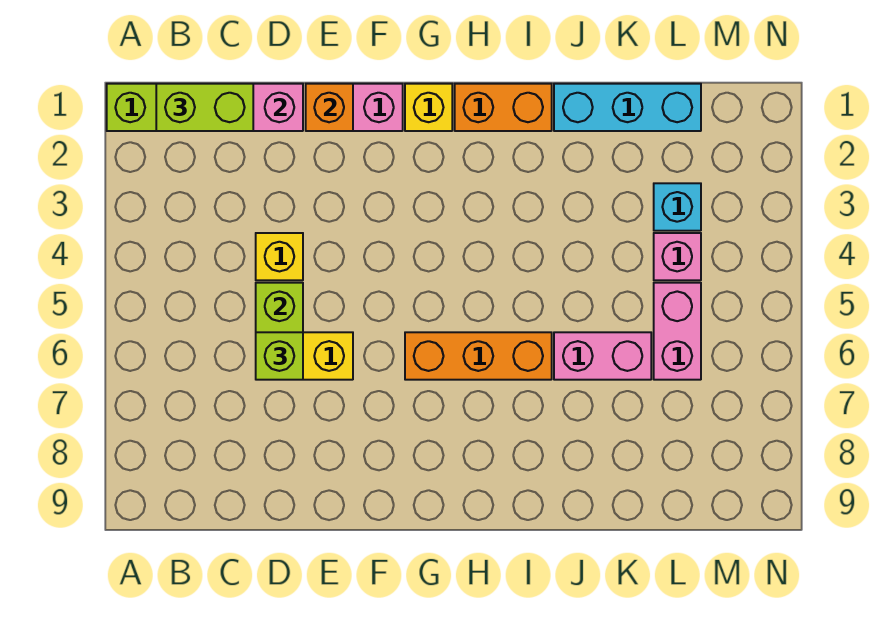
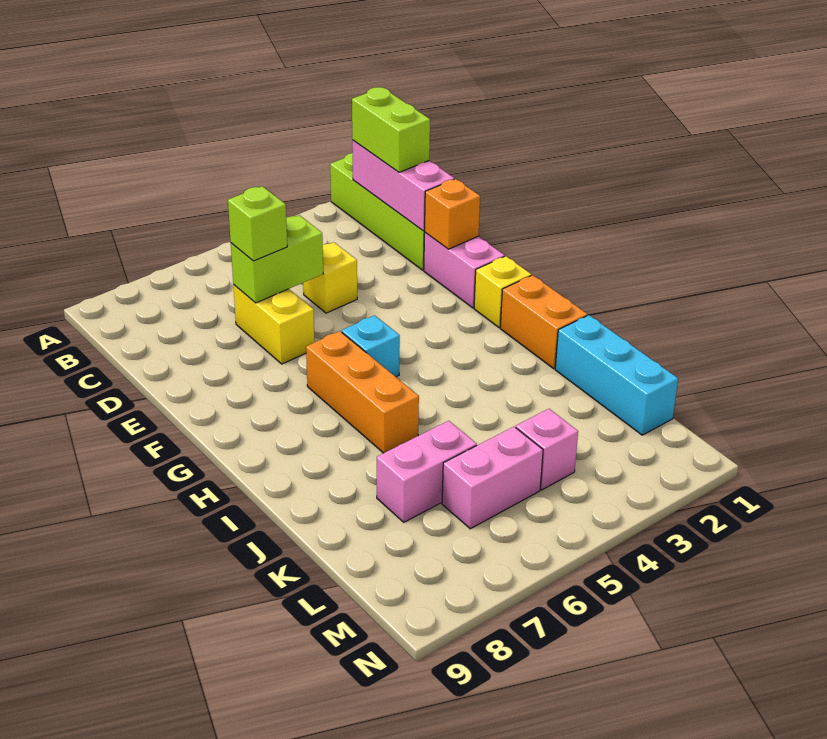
pink brick J6:K6 level 1 -> pink brick K6:K7 level 1
cyan brick L3 level 1 -> cyan brick G5 level 1

